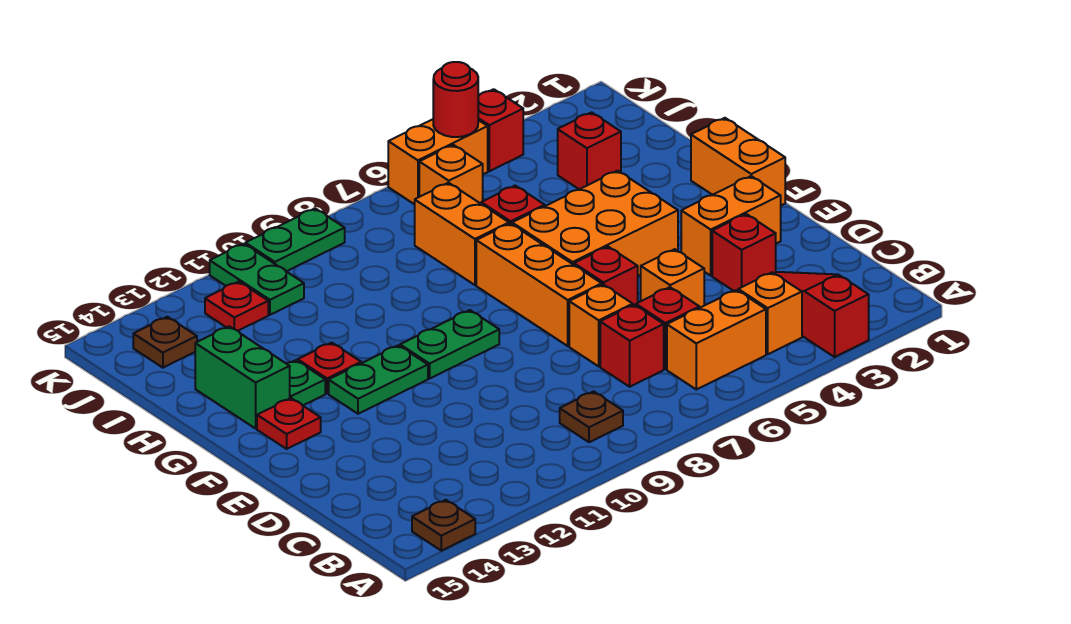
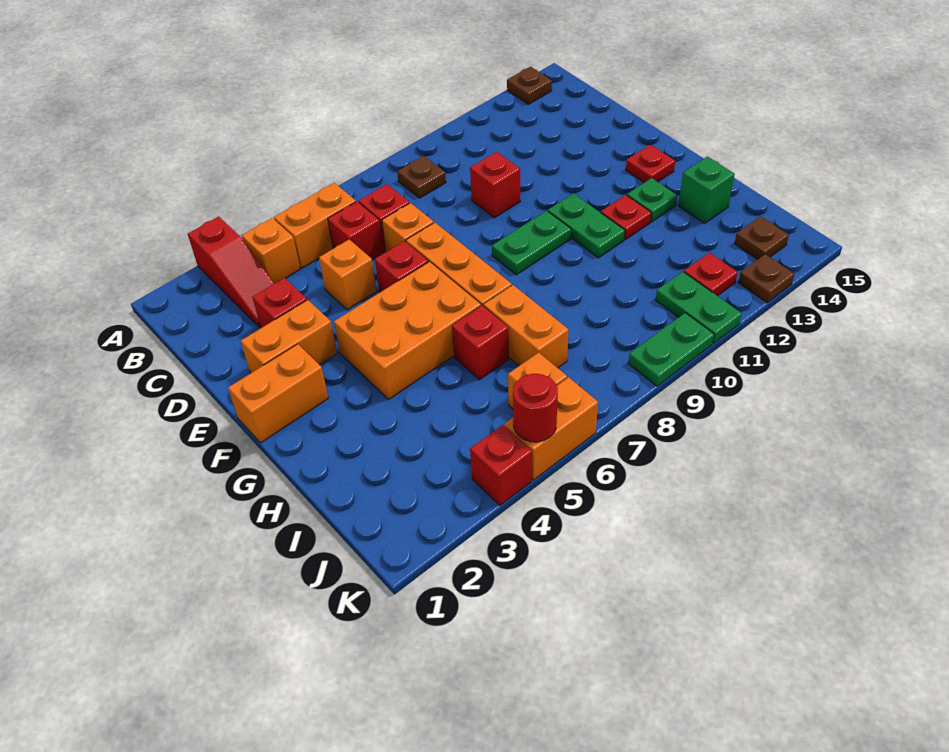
orange brick F1:G1 level 1 -> orange brick F1:F2 level 1
green plate F11:F12 level 1 -> green plate F11:G11 level 1
green brick G14:H14 level 1 -> green brick H14 level 1
red brick I3 level 1 -> red brick D10 level 1
none -> brown plate K13 level 1

